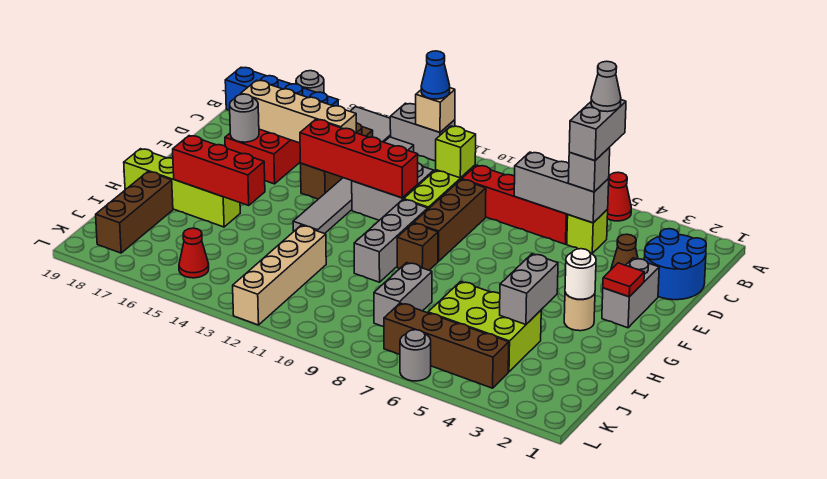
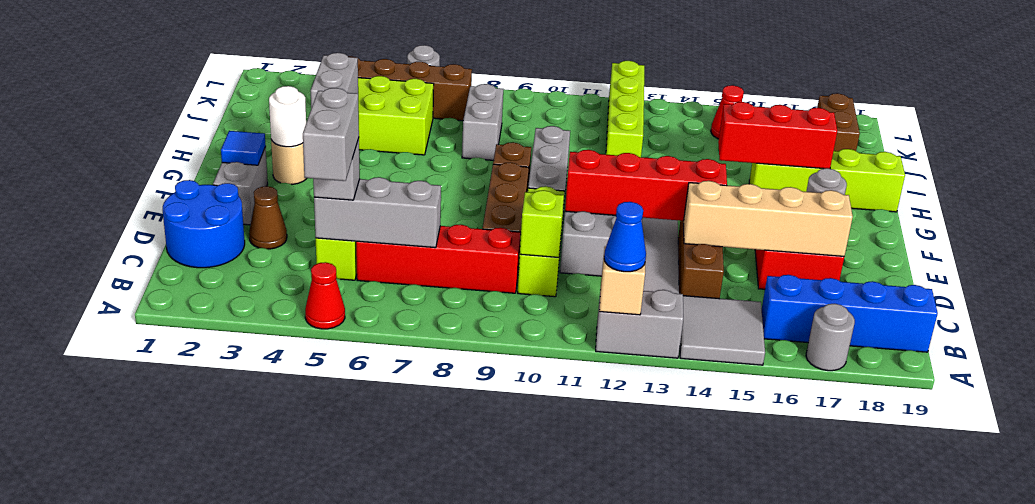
grey cone B5 level 5 -> none
red tile F2 level 2 -> blue tile F2 level 2
tan brick I12:L12 level 1 -> lime brick I12:L12 level 1
brown brick I18:K18 level 1 -> brown brick J18:K18 level 1

